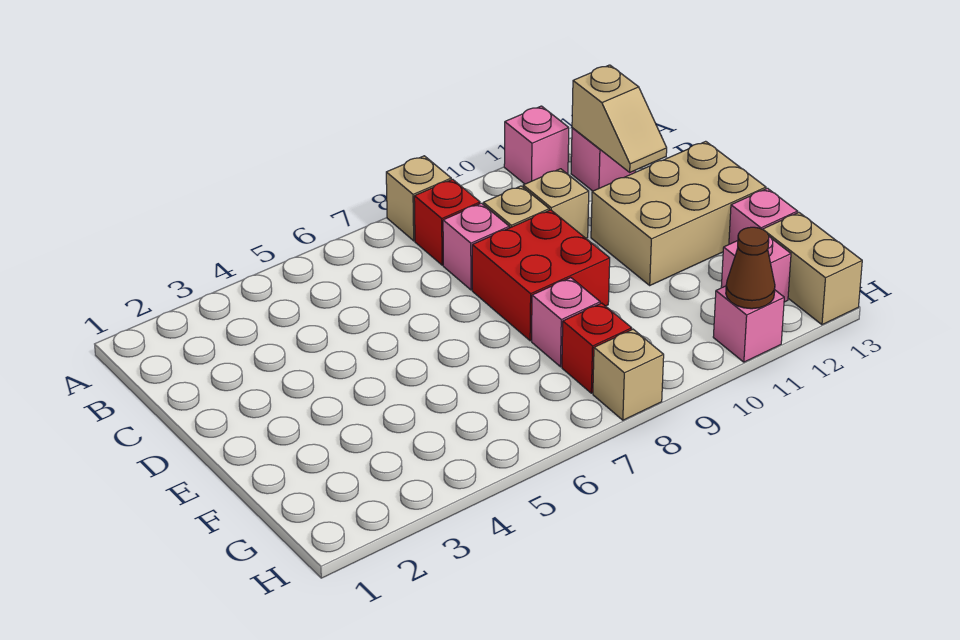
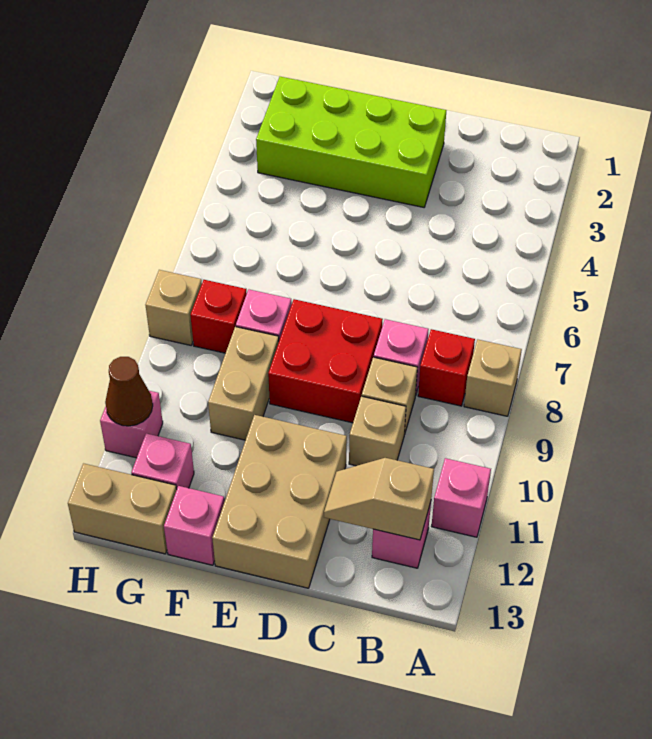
none -> lime brick D2:G3 level 1
none -> tan brick F9:F10 level 1

